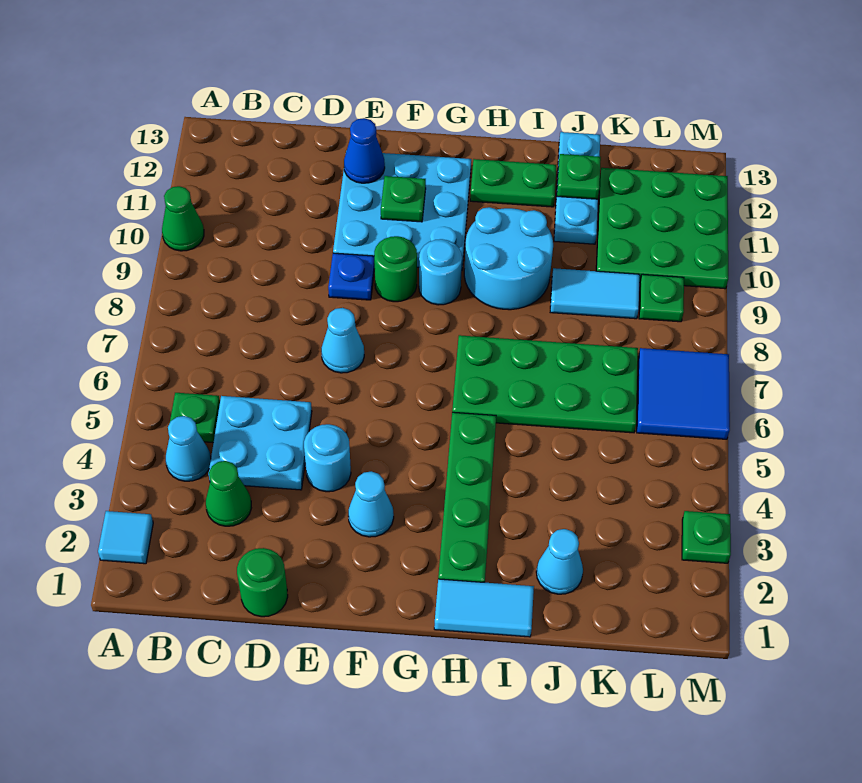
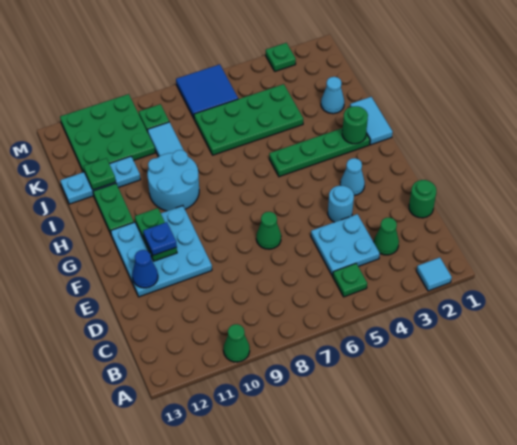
cyan cone B4 level 1 -> none
cyan cone E7 level 1 -> green cone E7 level 1
blue plate E9 level 1 -> blue plate F11 level 3
green round brick F9 level 1 -> green round brick H2 level 2
green plate F11 level 2 -> green plate F11:G11 level 2
cyan round brick G9 level 1 -> none
green plate H6:K7 level 1 -> green plate J4:K7 level 1

